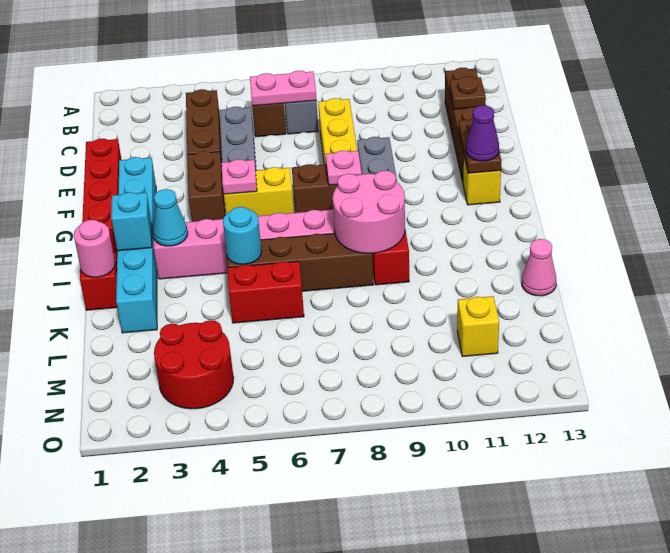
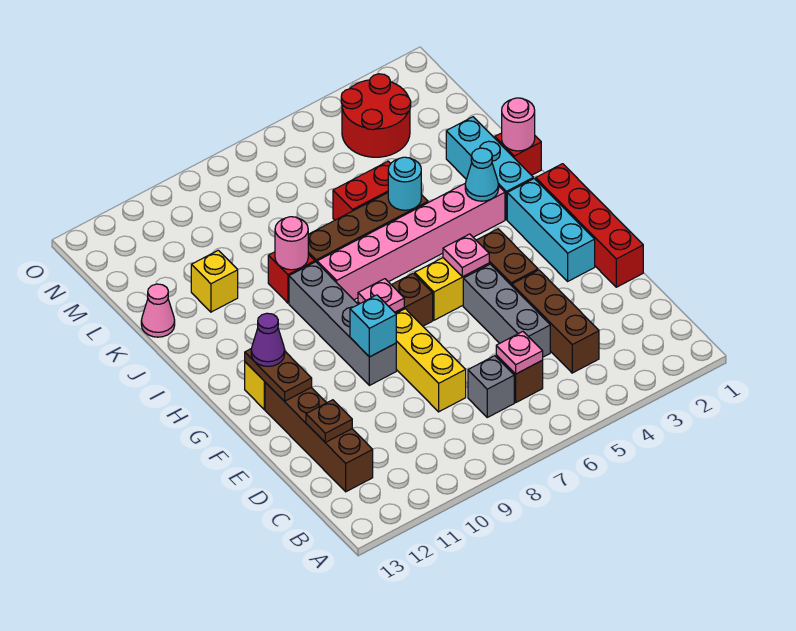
pink plate C6:C7 level 2 -> pink plate C6 level 2
cyan brick I2 level 2 -> cyan brick F9 level 2
pink round brick I8:J9 level 2 -> pink round brick J9 level 2
yellow brick M11 level 1 -> yellow brick K11 level 1

